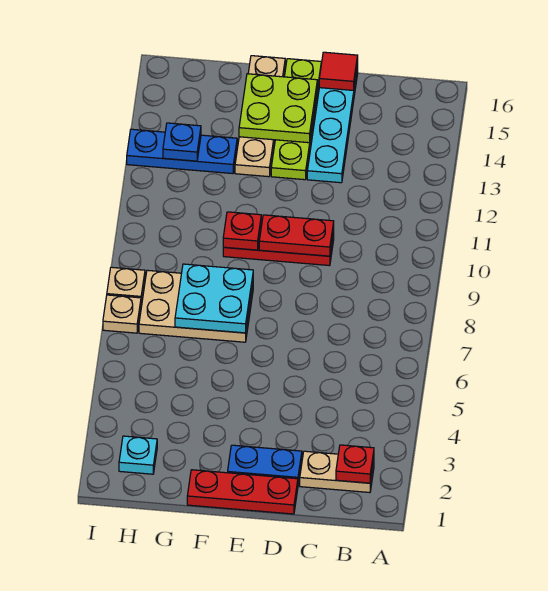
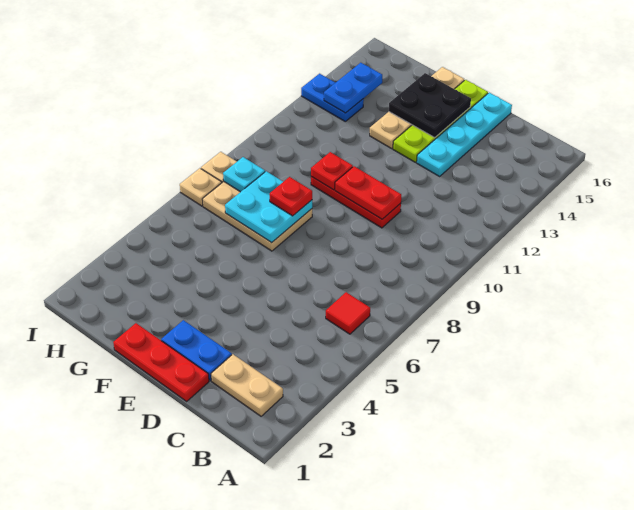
red plate B2 level 2 -> red plate F8 level 3
red tile D16 level 2 -> red tile B6 level 1
lime plate E14:F15 level 2 -> black plate E14:F15 level 2
blue plate G13:I13 level 1 -> blue plate H13:I13 level 1
cyan plate H2 level 1 -> cyan plate H8 level 2
blue plate H13 level 2 -> blue plate H13:H14 level 2

